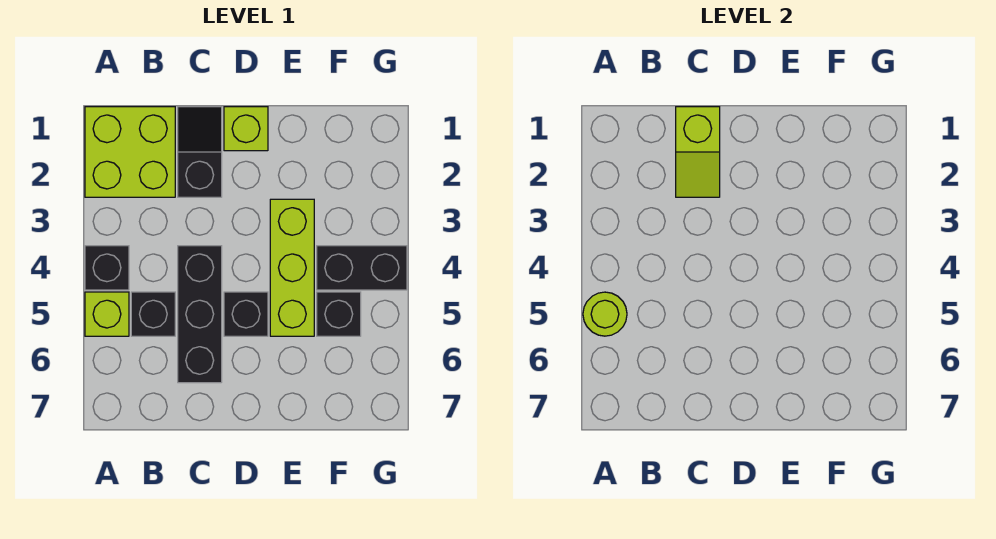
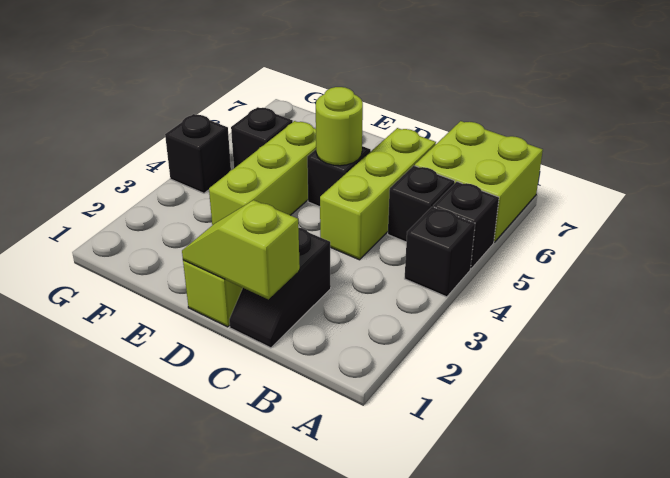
lime brick A1:B2 level 1 -> lime brick A6:B7 level 1
lime brick A5 level 1 -> black brick A5 level 1
lime round brick A5 level 2 -> lime round brick D5 level 2
lime slope C1:C2 level 2 top 1 -> lime slope C1:D1 level 2 top C
black brick C4:C6 level 1 -> lime brick C4:C6 level 1
black brick F4:G4 level 1 -> black brick G4 level 1

